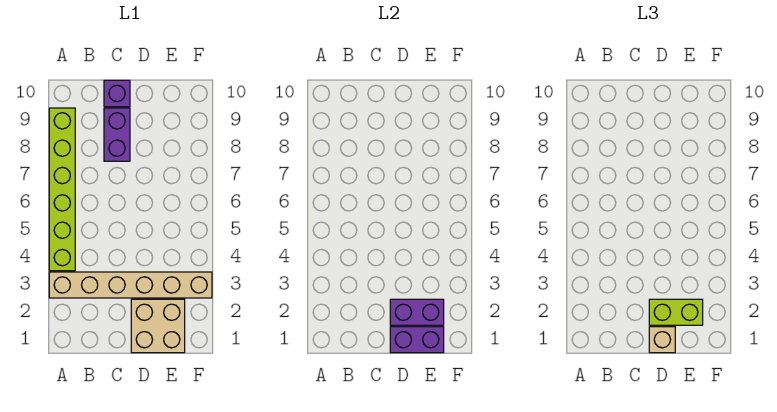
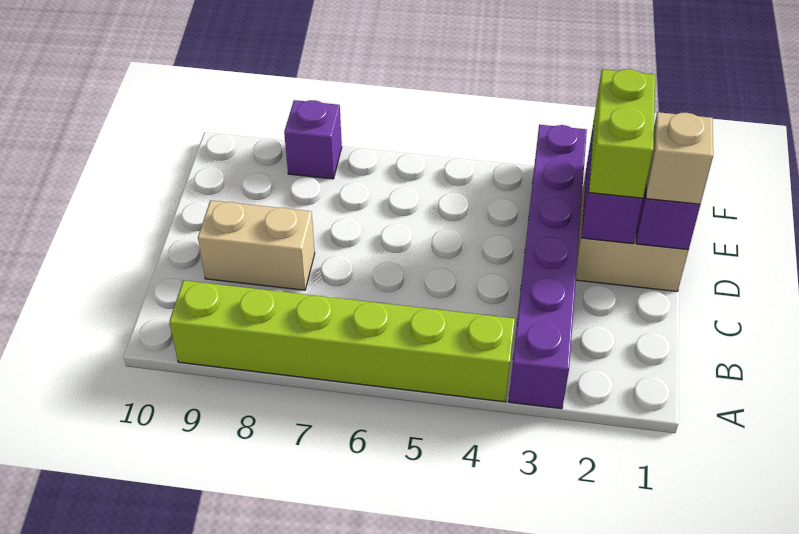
tan brick A3:F3 level 1 -> purple brick A3:F3 level 1
purple brick C8:C9 level 1 -> tan brick C8:C9 level 1
purple brick C10 level 1 -> purple brick F8 level 1

